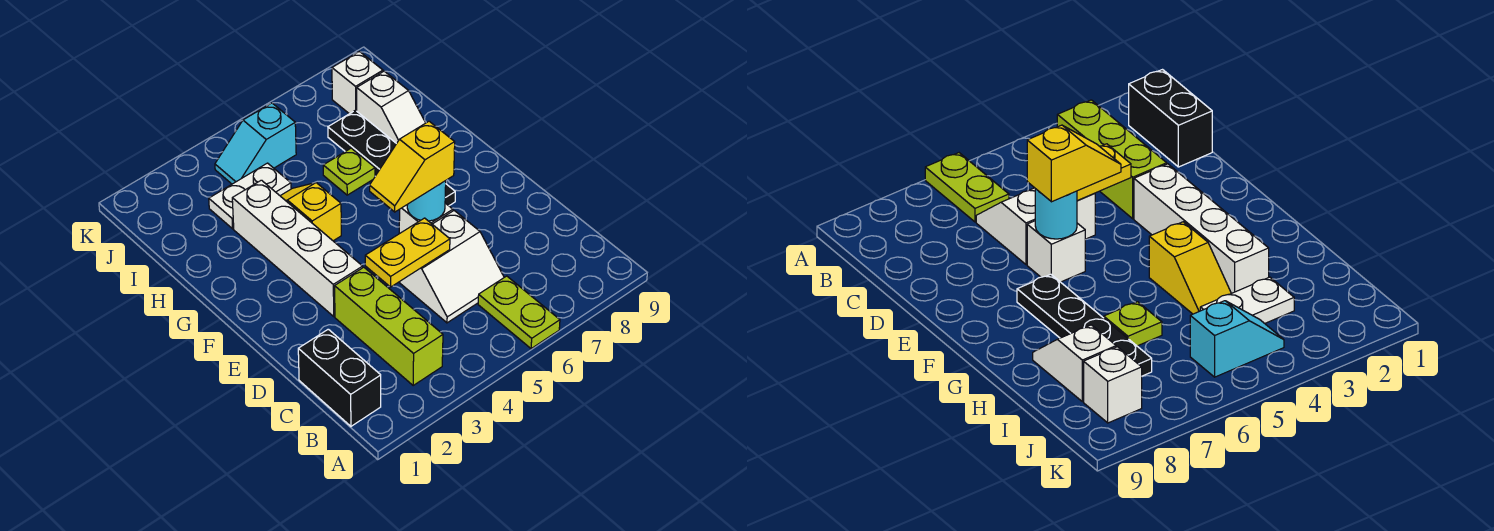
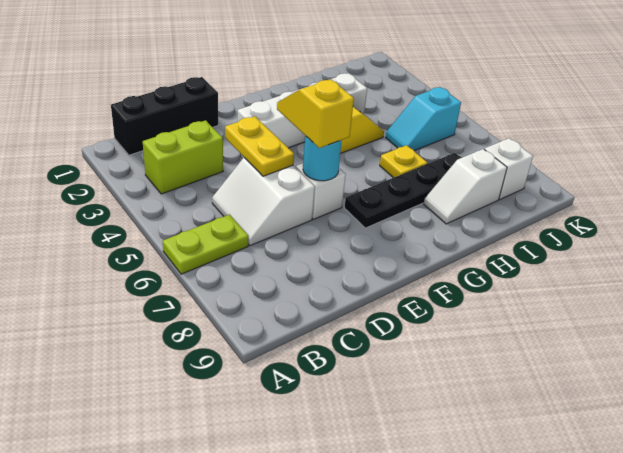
black brick B1:C1 level 1 -> black brick B1:D1 level 1
lime brick B3:D3 level 1 -> lime brick B3:C3 level 1
lime plate H6 level 1 -> yellow plate H6 level 1
white plate I3:I4 level 1 -> none
cyan slope J4:J5 level 1 top 5 -> cyan slope I5:J5 level 1 top J

